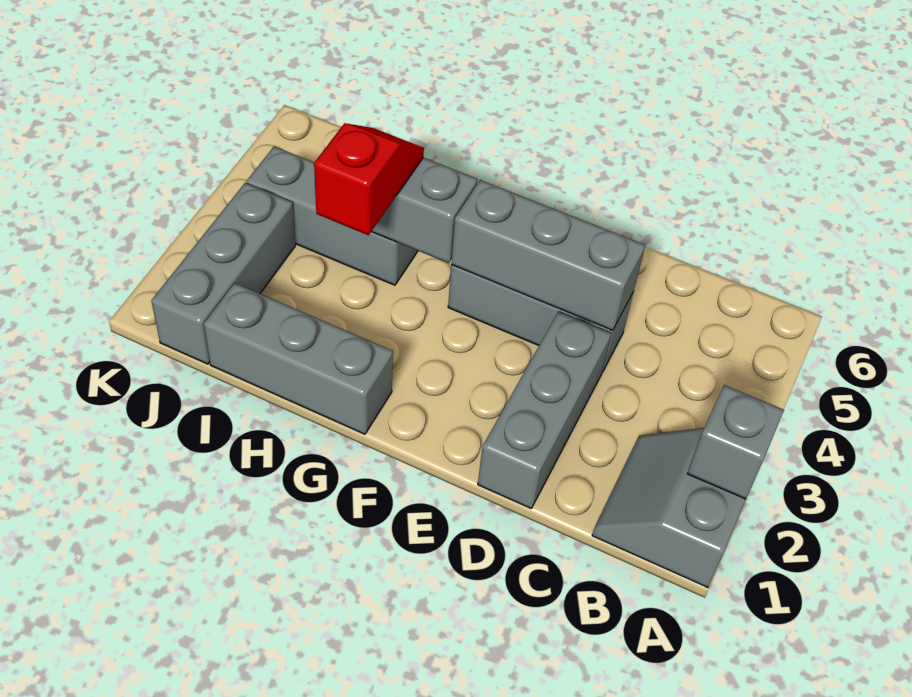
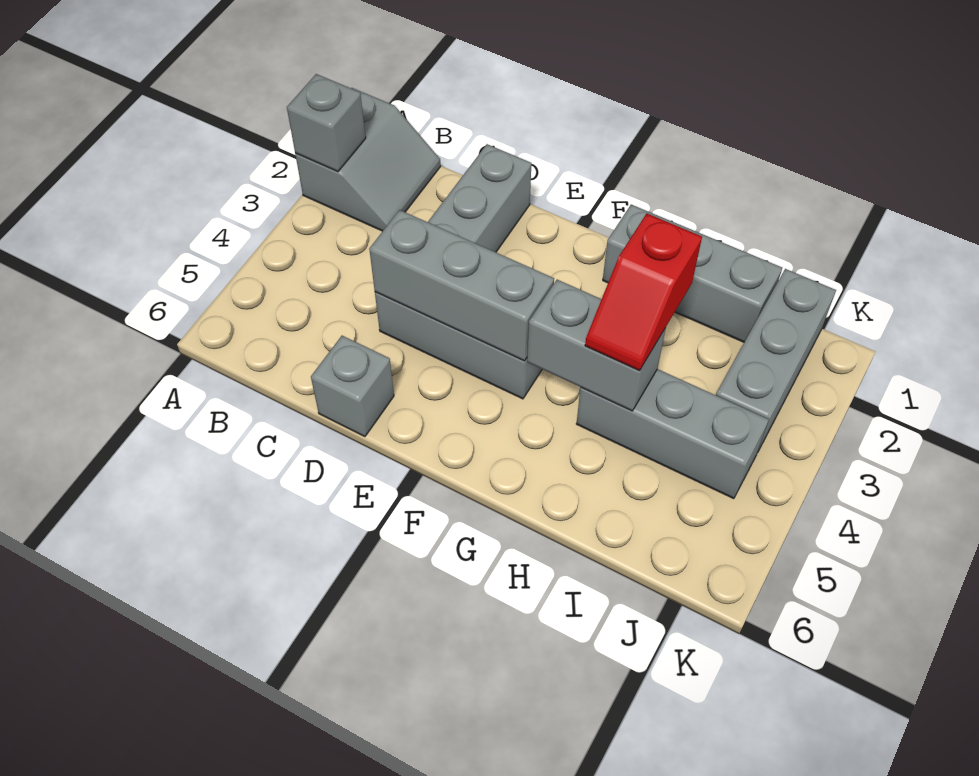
none -> grey brick D6 level 1

